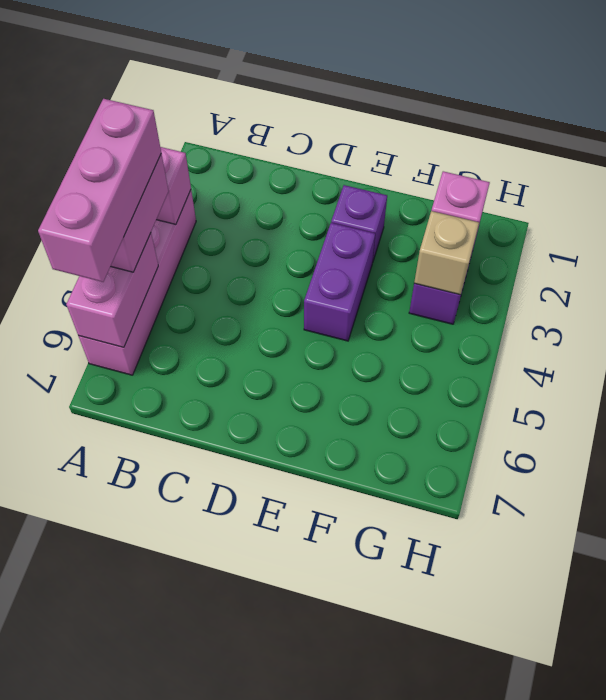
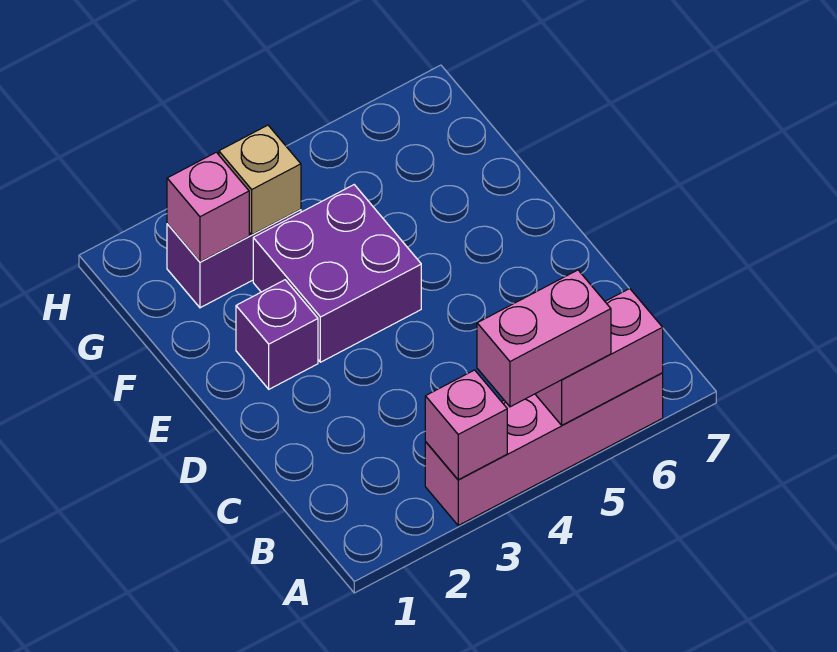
pink brick A4:A6 level 4 -> none
purple brick E3:E4 level 1 -> purple brick E3:F4 level 1

